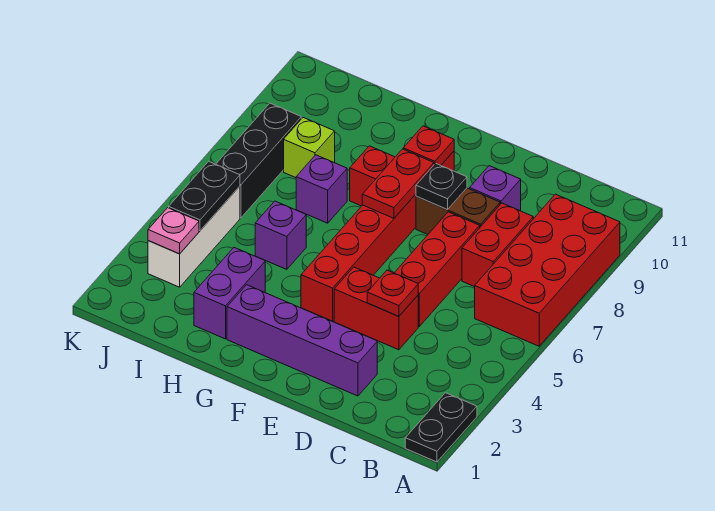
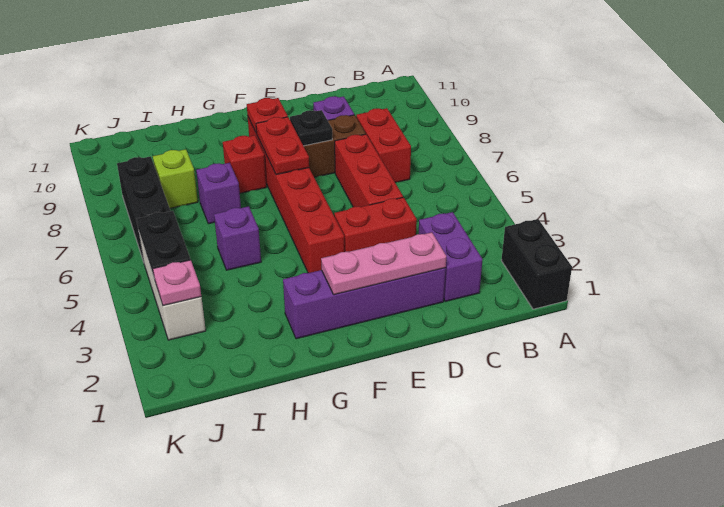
black plate A1:A2 level 1 -> black brick A1:A2 level 1
red brick A6:B9 level 1 -> none
none -> pink plate D2:F2 level 2
red plate D4 level 2 -> none
purple brick H2:H3 level 1 -> purple brick C2:C3 level 1

